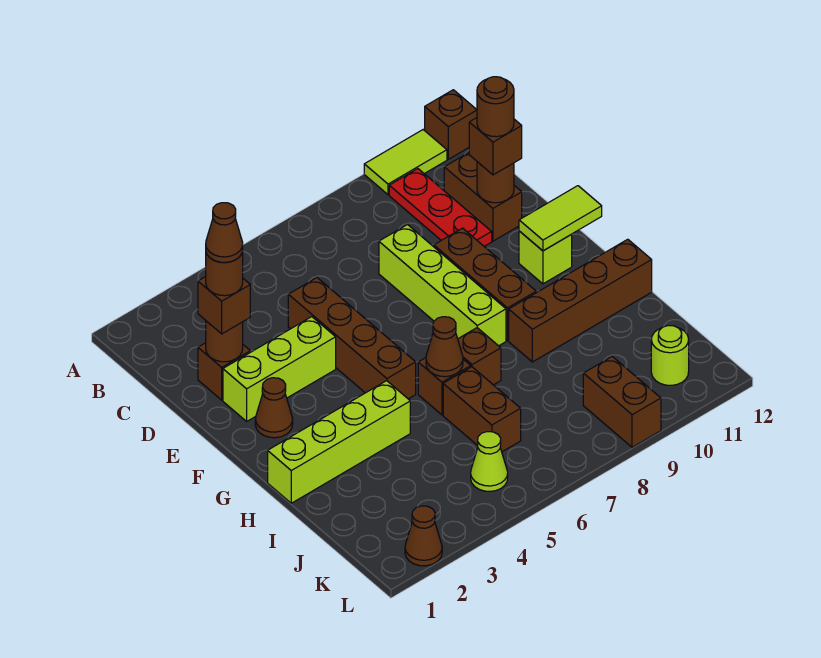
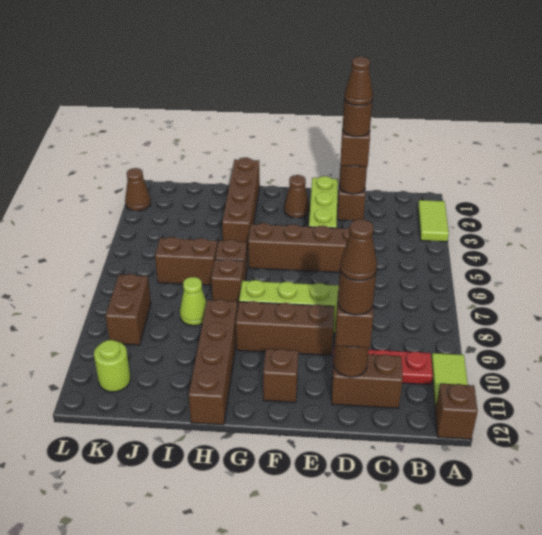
lime brick F11 level 1 -> brown brick F11 level 1
lime tile F11:F12 level 2 -> lime tile A2:A3 level 1
lime brick H1:H4 level 1 -> brown brick H1:H4 level 1
brown cone H6 level 2 -> brown cone D11 level 5
lime cone K5 level 1 -> lime cone I8 level 1
brown brick K9:L9 level 1 -> brown brick K8:K9 level 1

